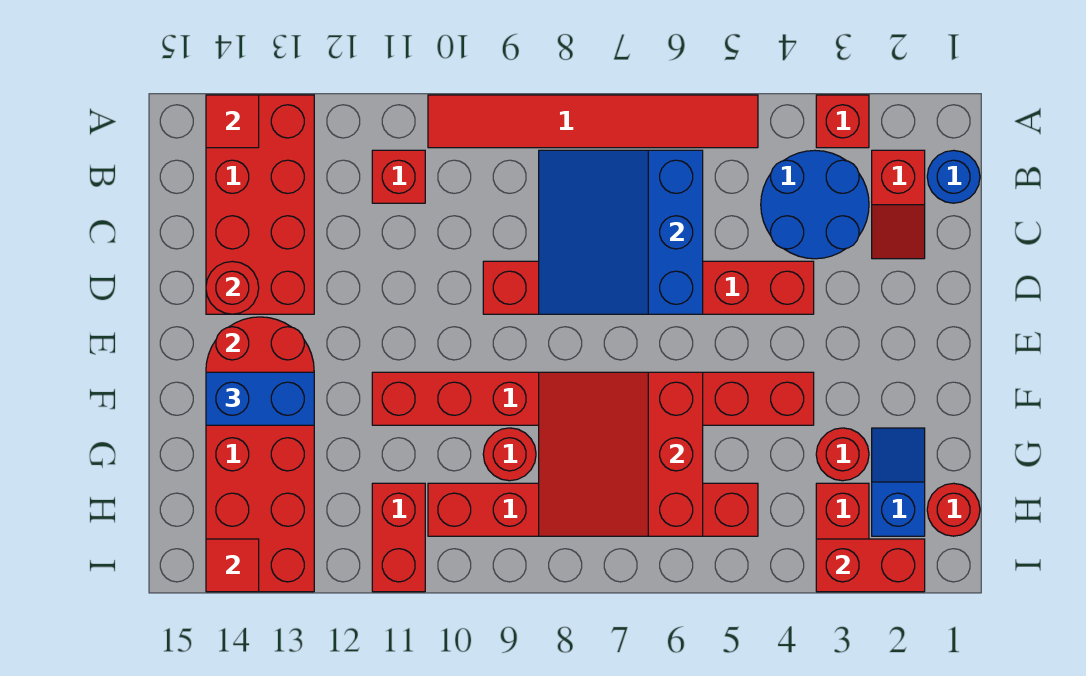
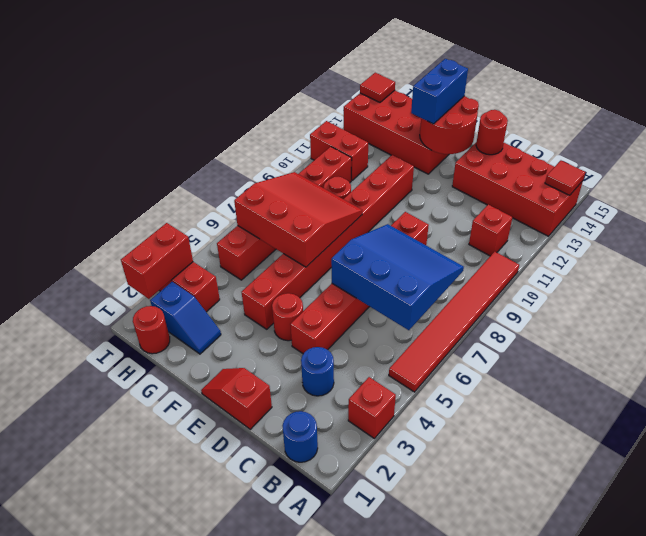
red slope B2:C2 level 1 top B -> red slope D1:E1 level 1 top D
blue round brick B3:C4 level 1 -> blue round brick C3 level 1
red round brick G3 level 1 -> red round brick E4 level 1

